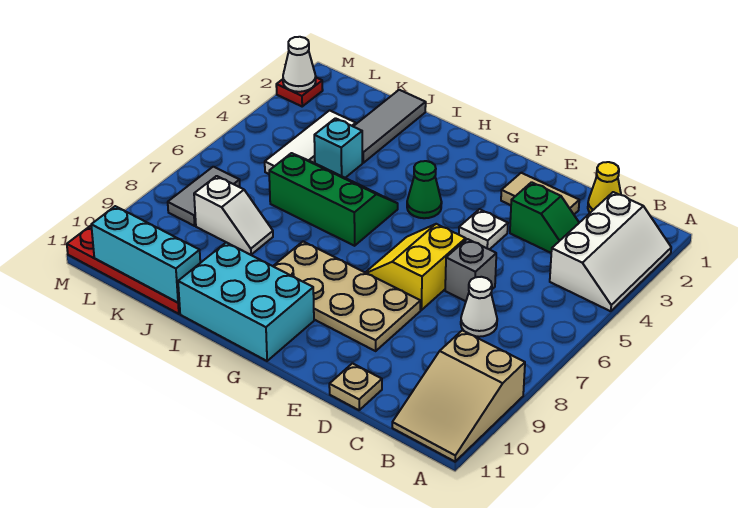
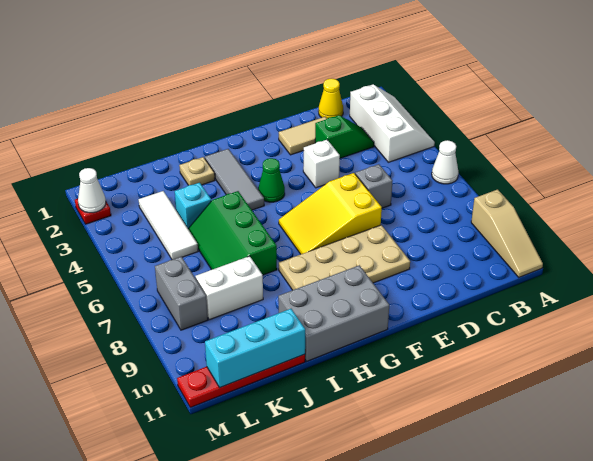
tan slope A9:B11 level 1 top 9 -> tan slope A9:A11 level 1 top 9
white cone C7 level 1 -> white cone A6 level 1
tan plate D11 level 1 -> tan plate I2 level 1
white plate E4 level 1 -> white brick E4 level 1
yellow slope E6:F7 level 1 top E -> yellow slope E6:G7 level 1 top E
cyan brick G10:I11 level 1 -> grey brick G10:I11 level 1
green slope H5:J6 level 1 top 6 -> green slope I5:J7 level 1 top I
grey tile J1:J3 level 1 -> grey tile H2:H4 level 1
white slope J8:K8 level 1 top K -> white brick J8:K8 level 1
grey tile L7:L8 level 1 -> grey brick L7:L8 level 1

